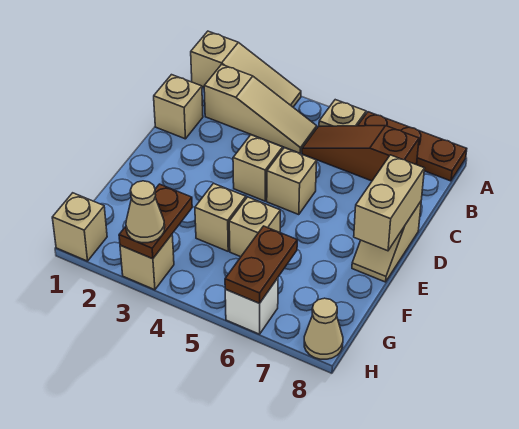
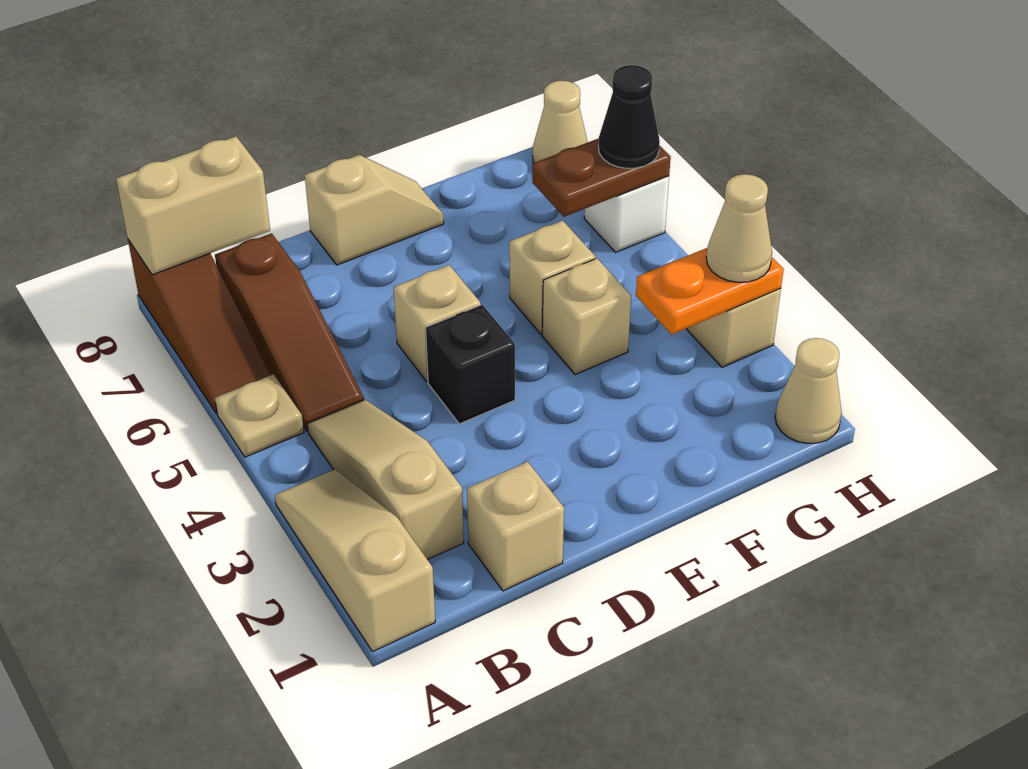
brown plate A6:A8 level 1 -> brown slope A6:A8 level 1 top 8
tan brick D4 level 1 -> black brick D4 level 1
tan brick D8:E8 level 2 -> tan brick A8:B8 level 2
brown plate G3:H3 level 2 -> orange plate G3:H3 level 2
tan brick H1 level 1 -> tan cone H1 level 1
none -> black cone H6 level 3

